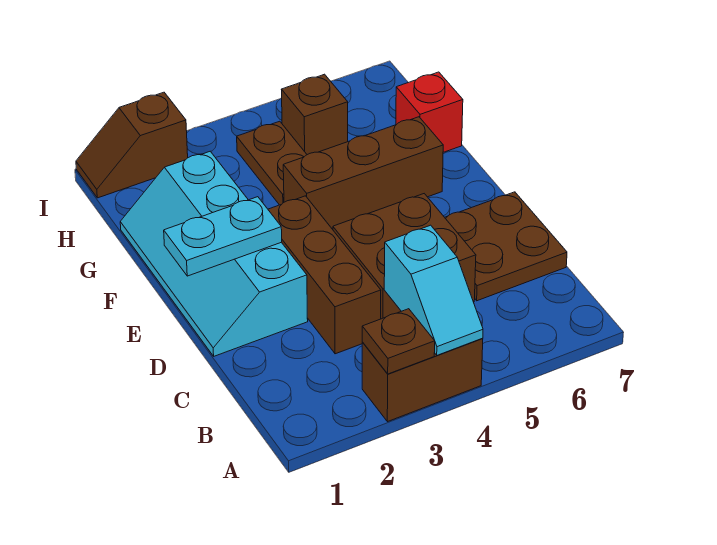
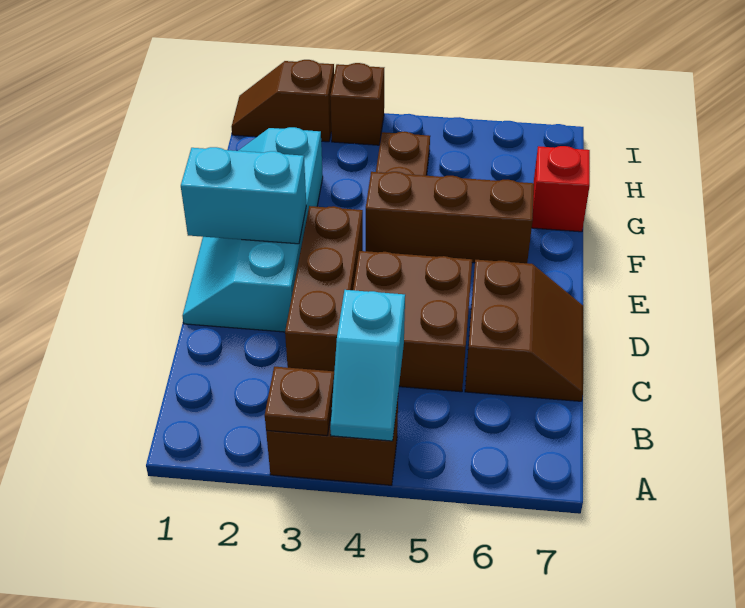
brown plate C6:D7 level 1 -> brown slope C6:D7 level 1 top 6
cyan plate E1:E2 level 2 -> cyan brick E1:E2 level 2
brown brick H5 level 1 -> brown brick I3 level 1

